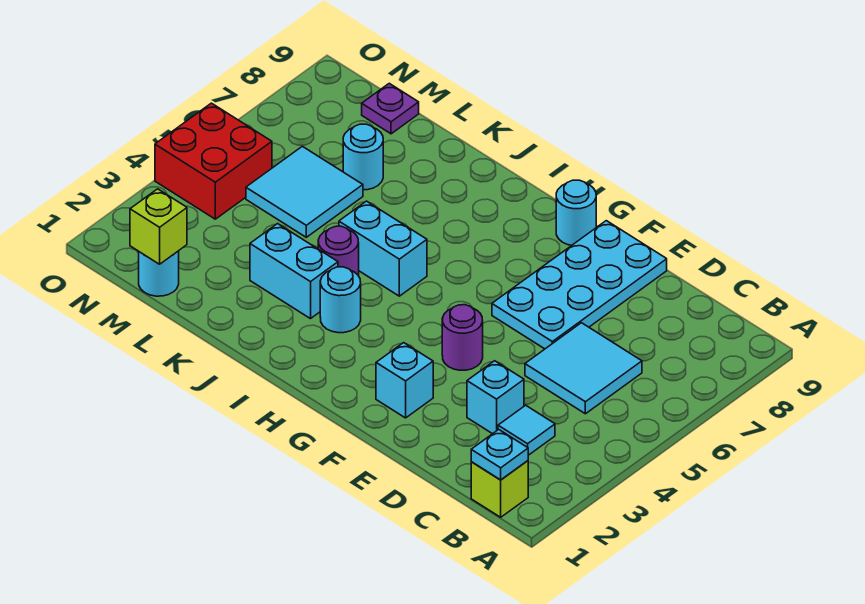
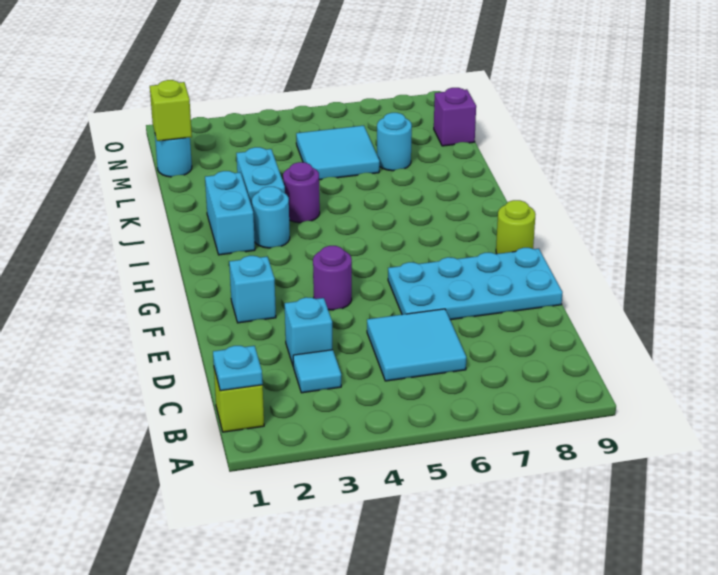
cyan round brick G9 level 1 -> lime round brick G9 level 1
cyan brick I5:J5 level 1 -> cyan brick I2:J2 level 1
purple plate M9 level 1 -> purple brick M9 level 1
red brick N4:O5 level 1 -> none

